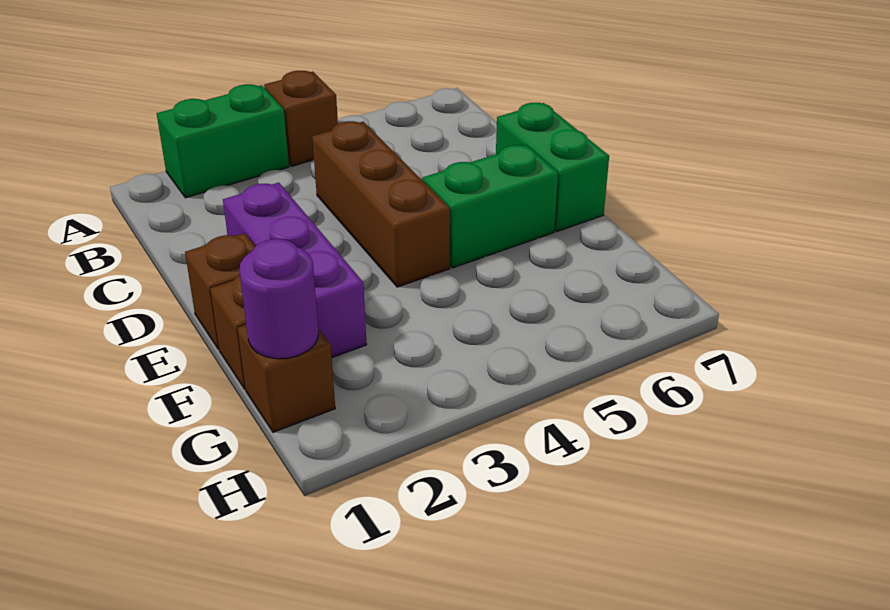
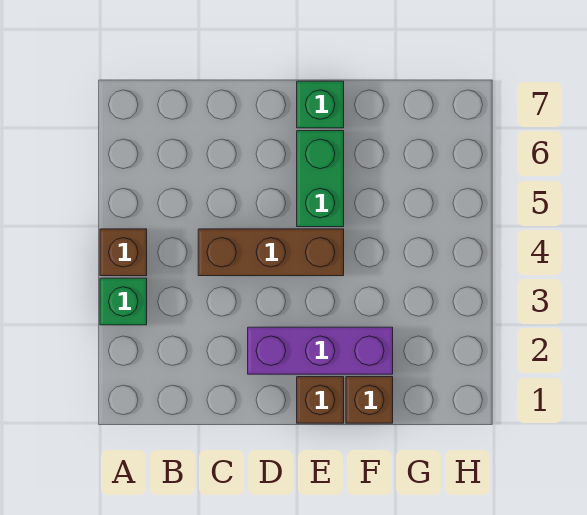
green brick A2:A3 level 1 -> green brick A3 level 1
green brick D7:E7 level 1 -> green brick E7 level 1
brown brick G1 level 1 -> none
purple round brick G1 level 2 -> none

